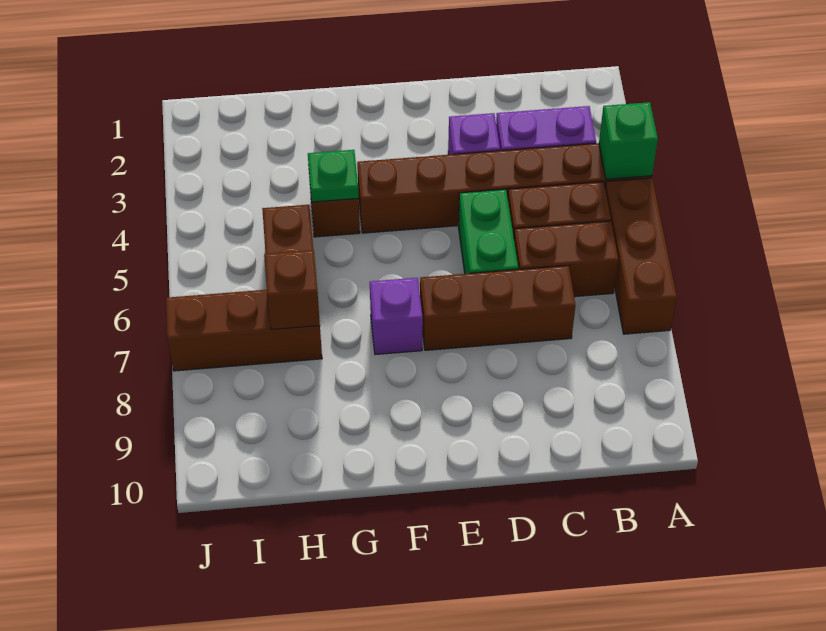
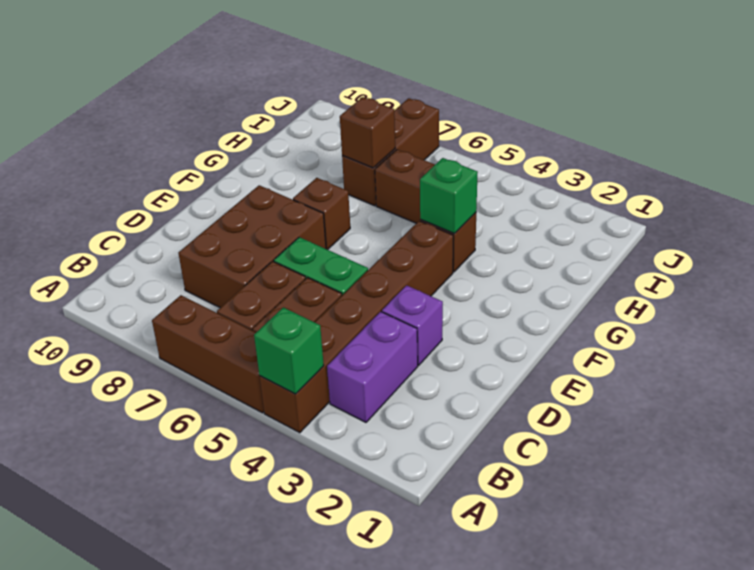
brown brick C7:E7 level 1 -> brown brick C7:E8 level 1
purple brick F7 level 1 -> brown brick F7 level 1
green plate G4 level 2 -> green brick G4 level 2

